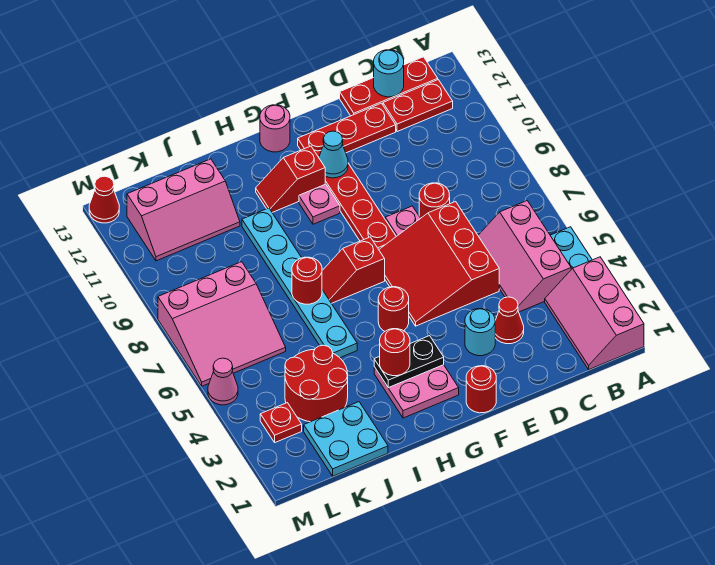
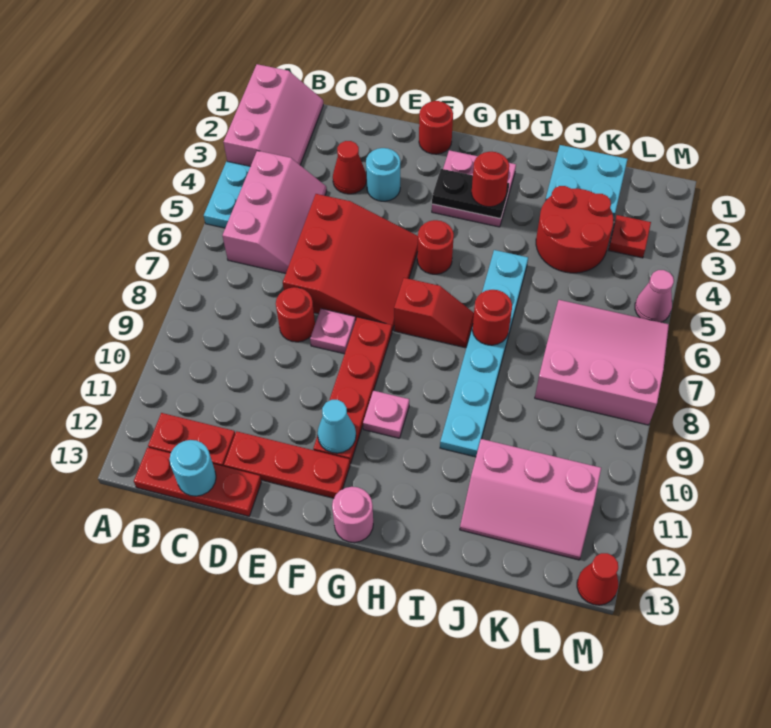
red slope G11:H11 level 1 top G -> none
pink slope J11:L12 level 1 top 12 -> pink slope J11:L12 level 1 top 11

